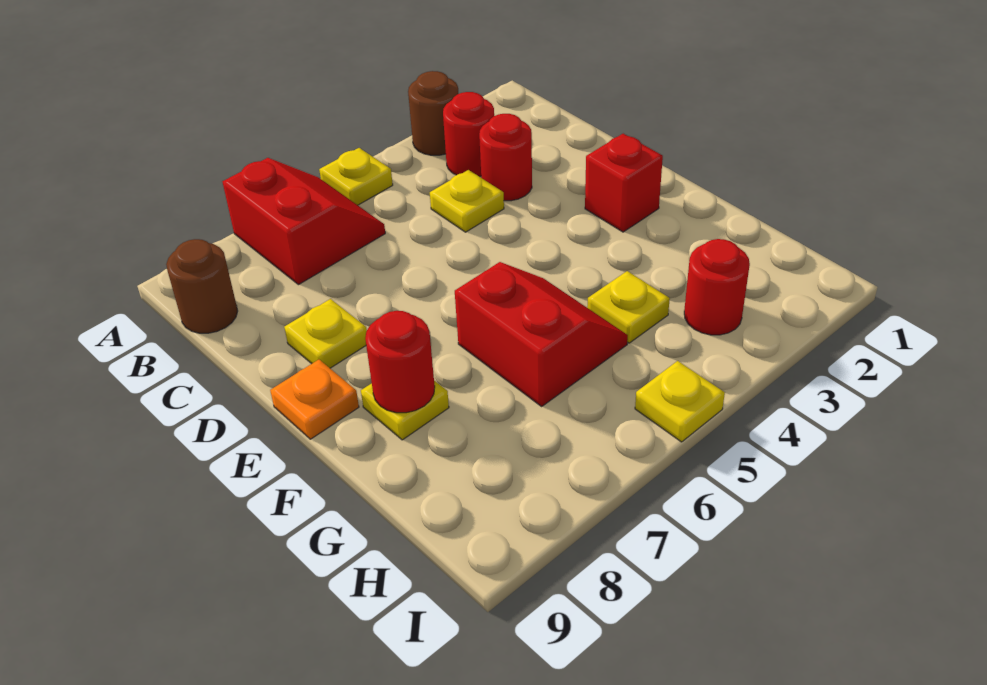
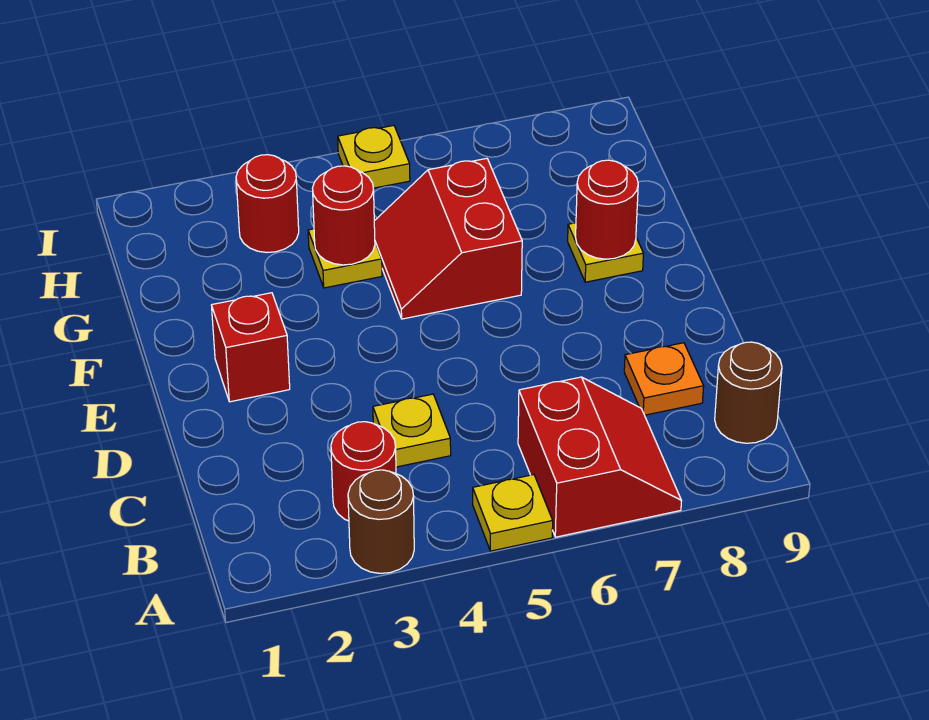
red slope A6:B7 level 1 top 7 -> red slope A6:B7 level 1 top 6
red round brick C3 level 1 -> red round brick G4 level 2
yellow plate D8 level 1 -> none
orange plate E9 level 1 -> orange plate C8 level 1

